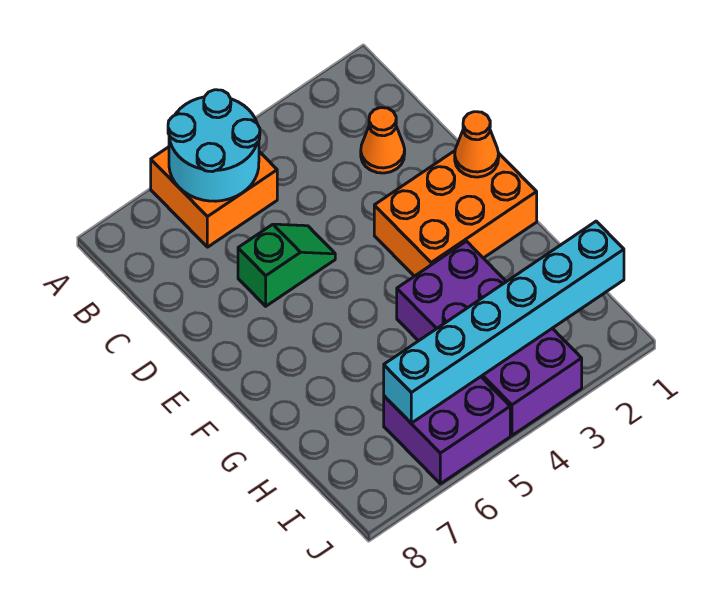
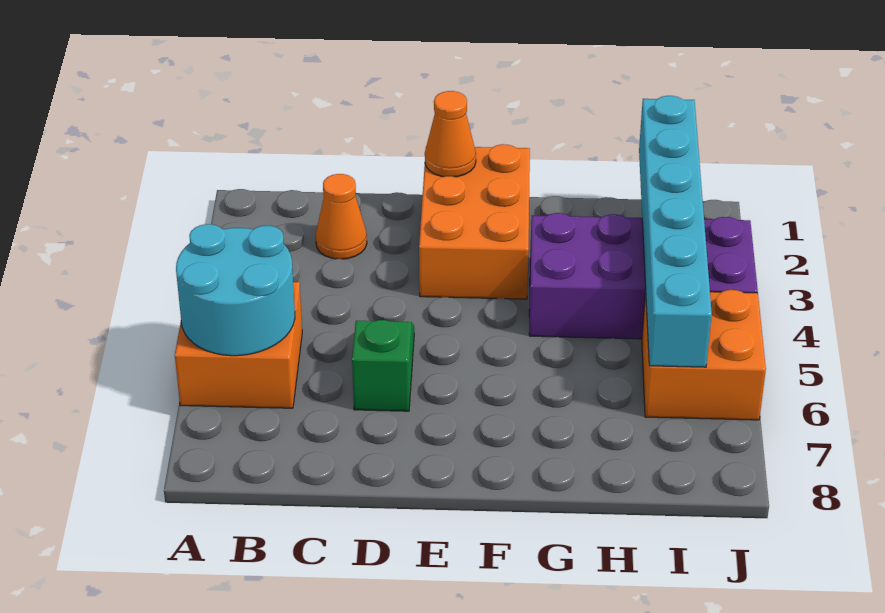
purple brick I5:J6 level 1 -> orange brick I5:J6 level 1

